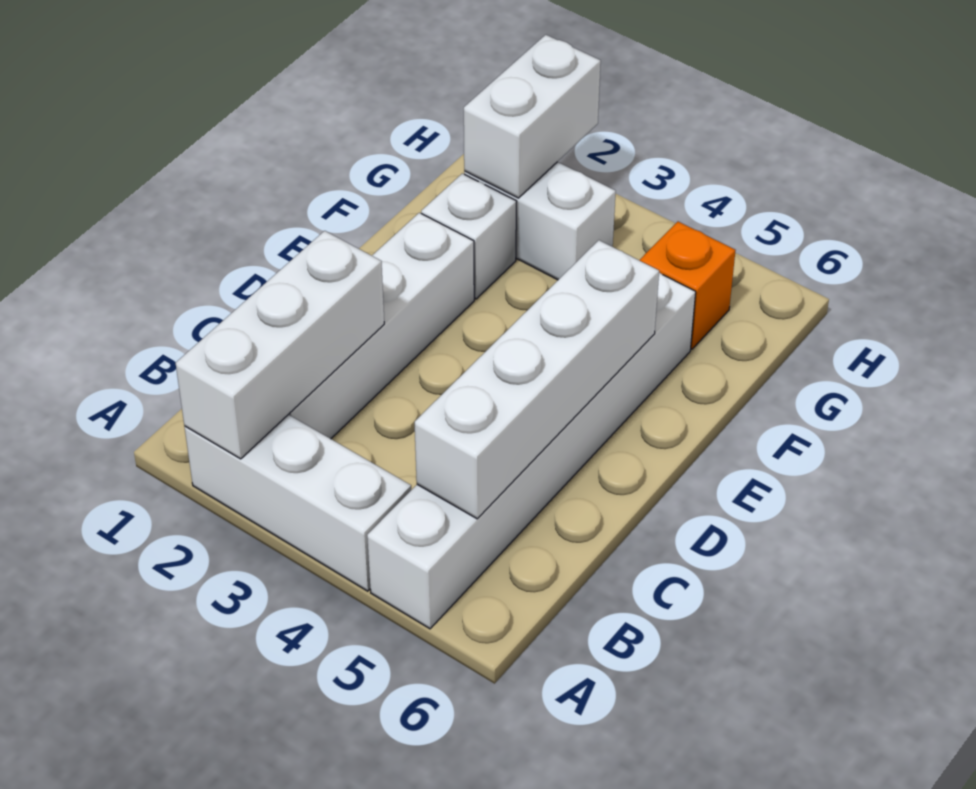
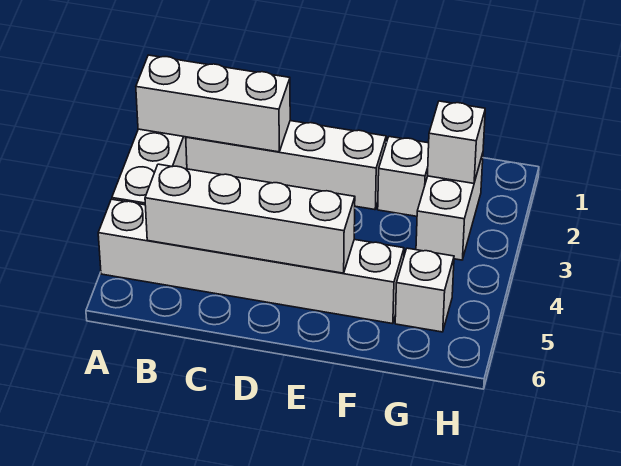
white brick G2:H2 level 2 -> white brick G2 level 2
orange brick G5 level 1 -> white brick G5 level 1

